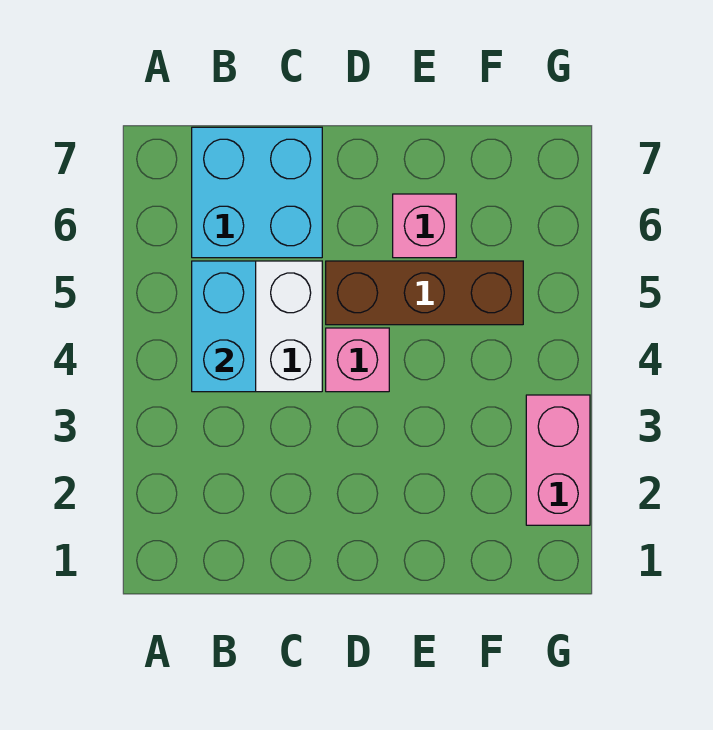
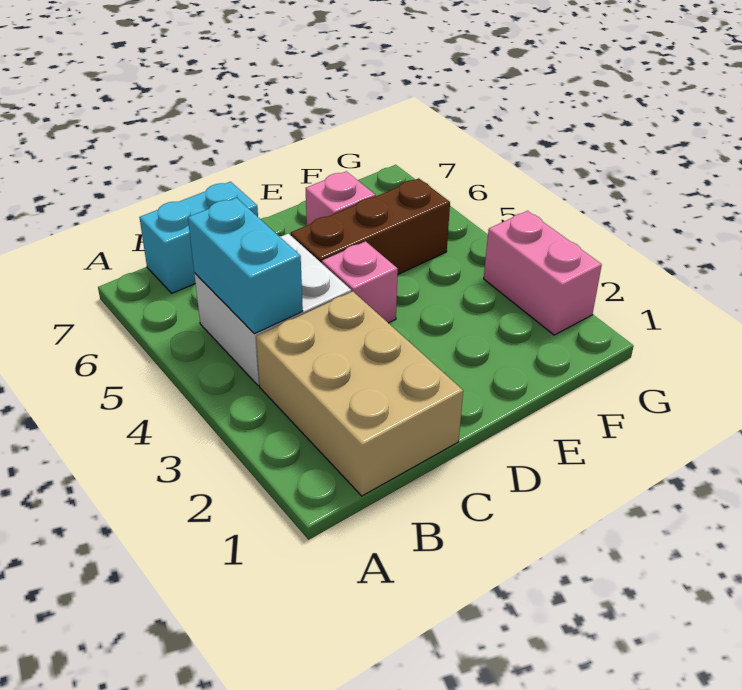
none -> tan brick B1:C3 level 1
cyan brick B6:C7 level 1 -> cyan brick B7:C7 level 1

